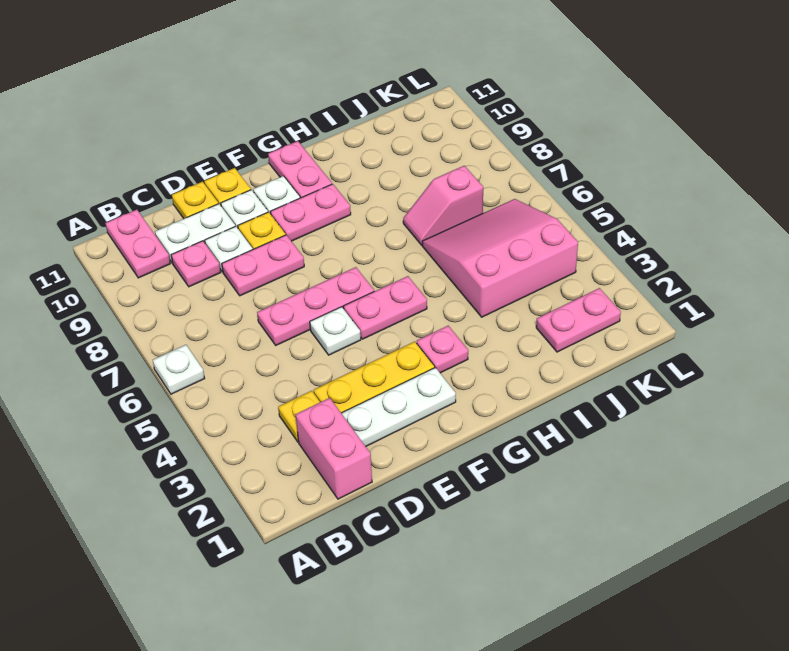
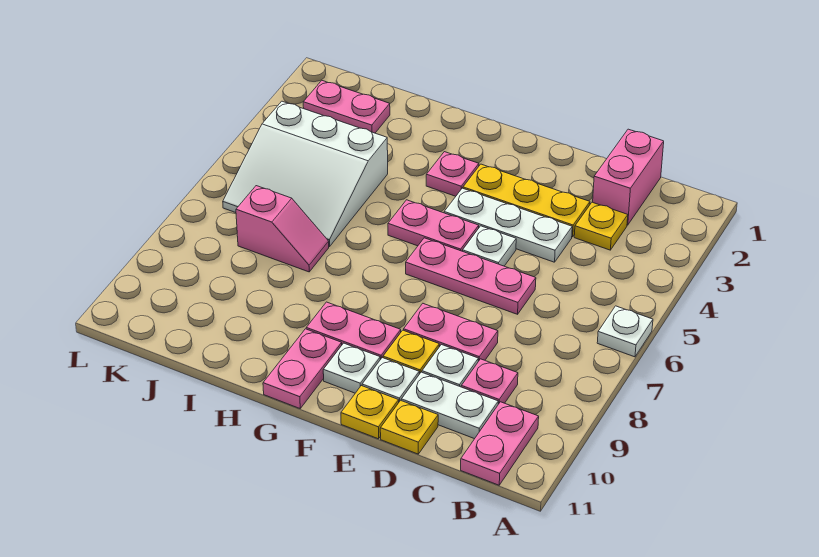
white plate D2:F2 level 1 -> white plate D4:F4 level 1
pink slope I4:K6 level 1 top 4 -> white slope I4:K6 level 1 top 4

